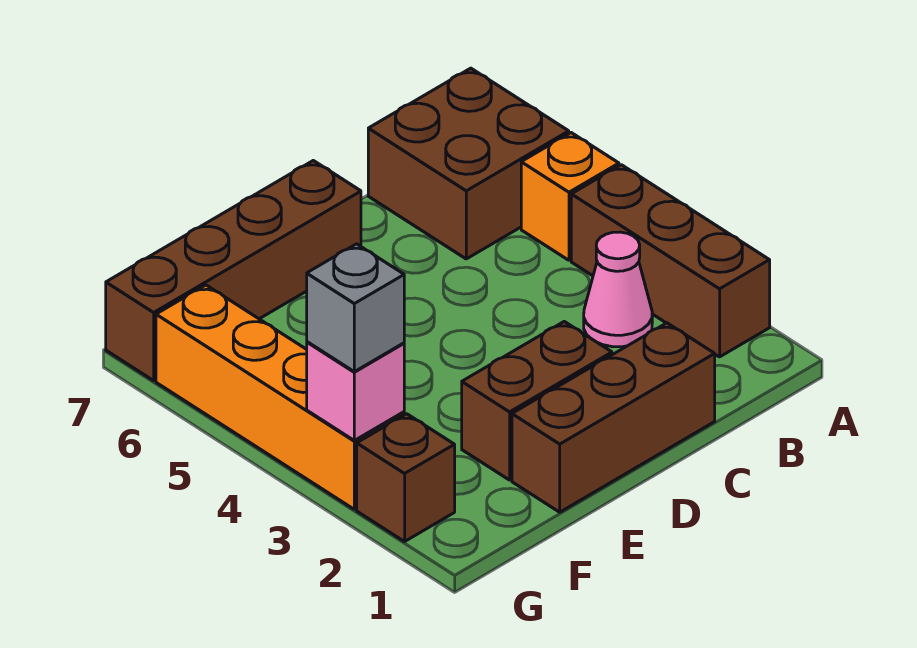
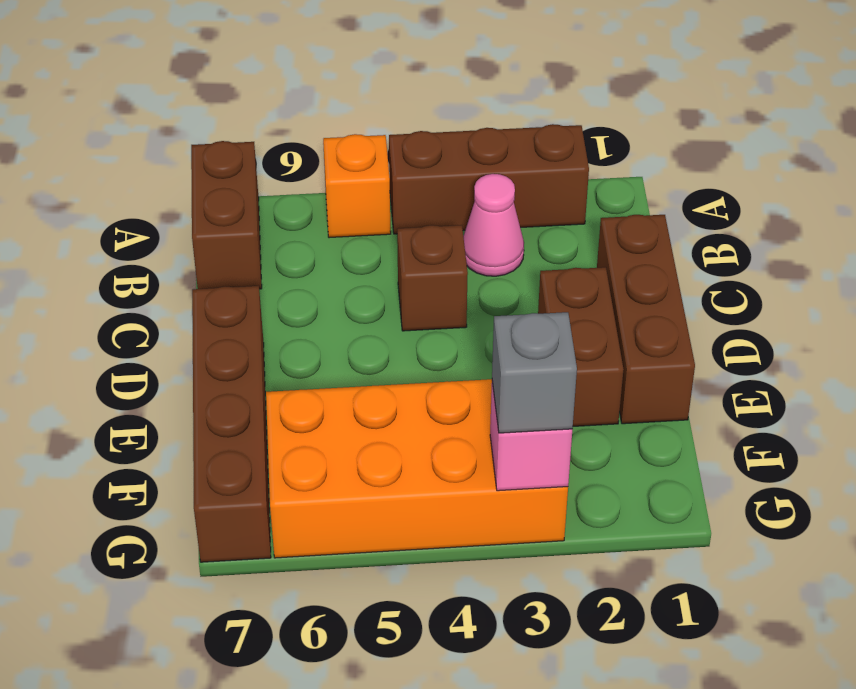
brown brick A6:B7 level 1 -> brown brick A7:B7 level 1
brown brick G2 level 1 -> brown brick C4 level 1
orange brick G3:G6 level 1 -> orange brick F3:G6 level 1

